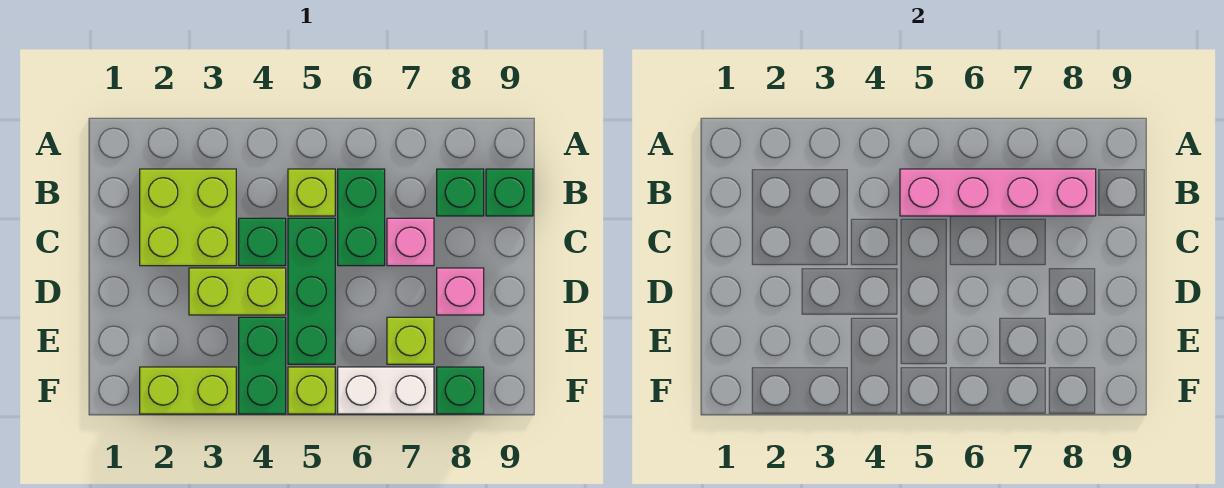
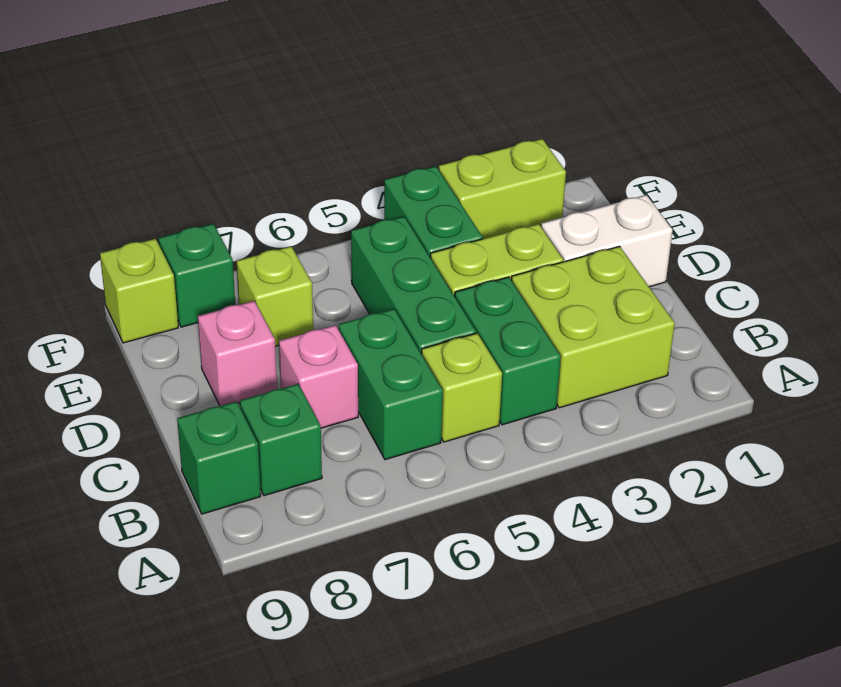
pink brick B5:B8 level 2 -> none
green brick C4 level 1 -> green brick B4:C4 level 1
lime brick F5 level 1 -> lime brick F9 level 1
white brick F6:F7 level 1 -> white brick D1:D2 level 1

